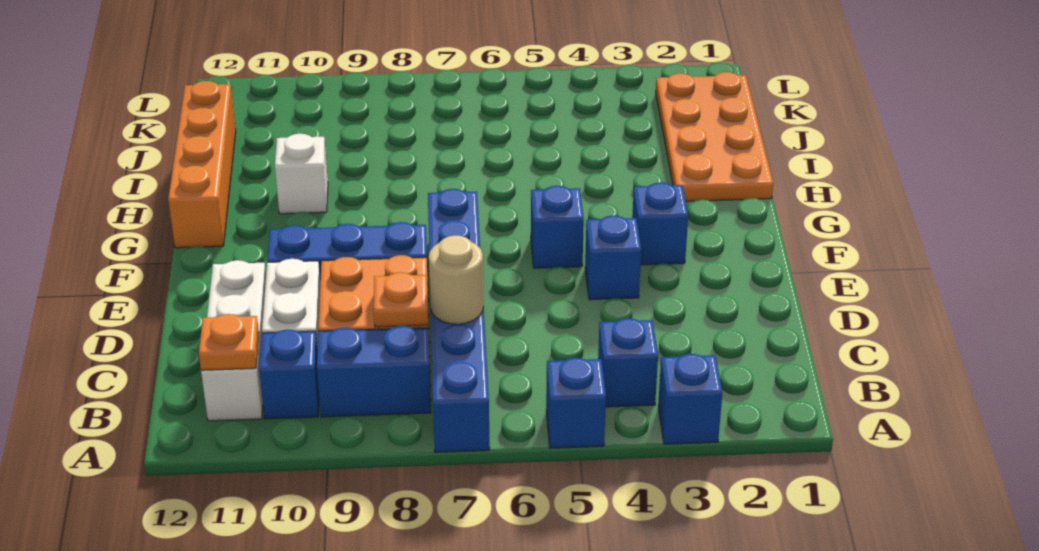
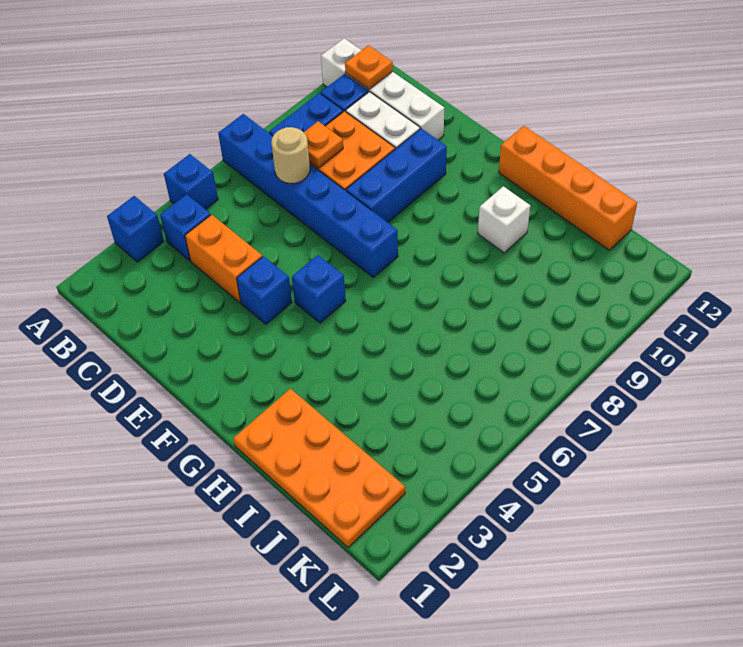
white brick B11:D11 level 1 -> white brick A11:D11 level 1
none -> orange brick C4:D4 level 1
blue brick F3 level 1 -> none

